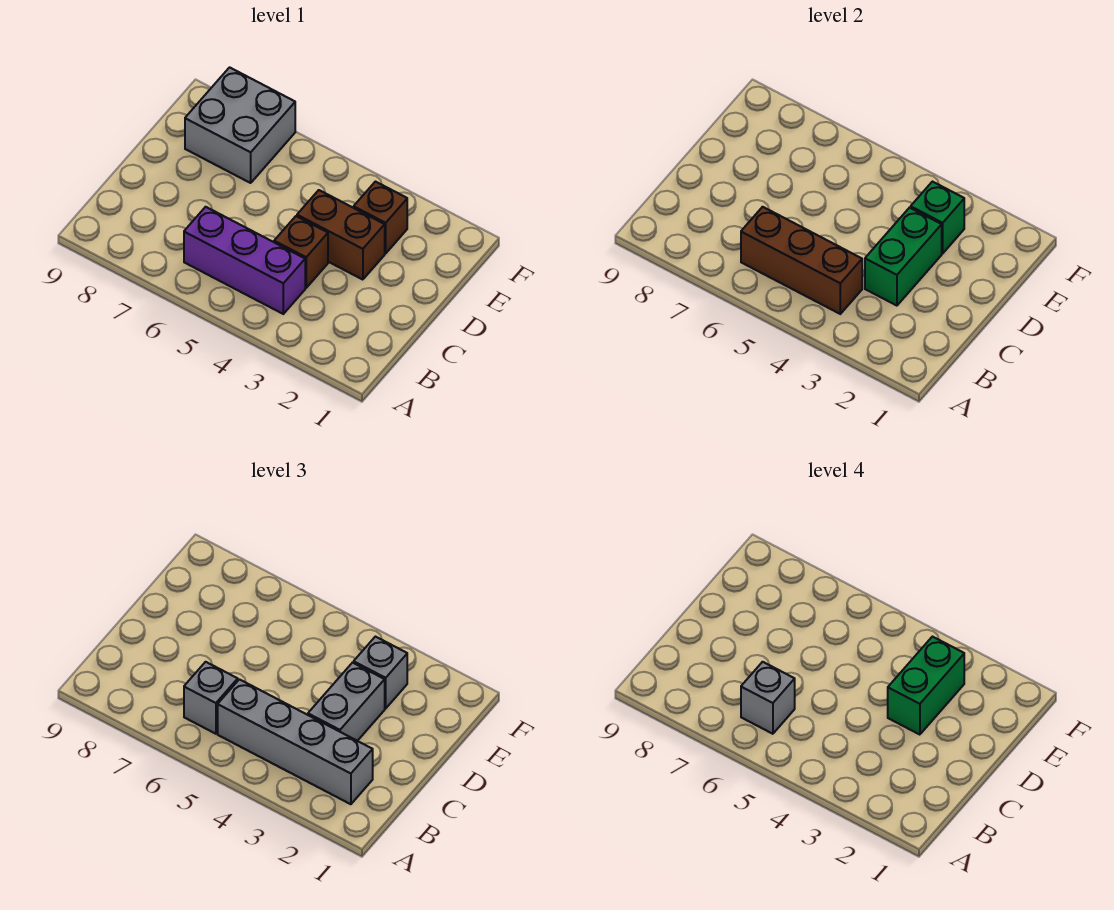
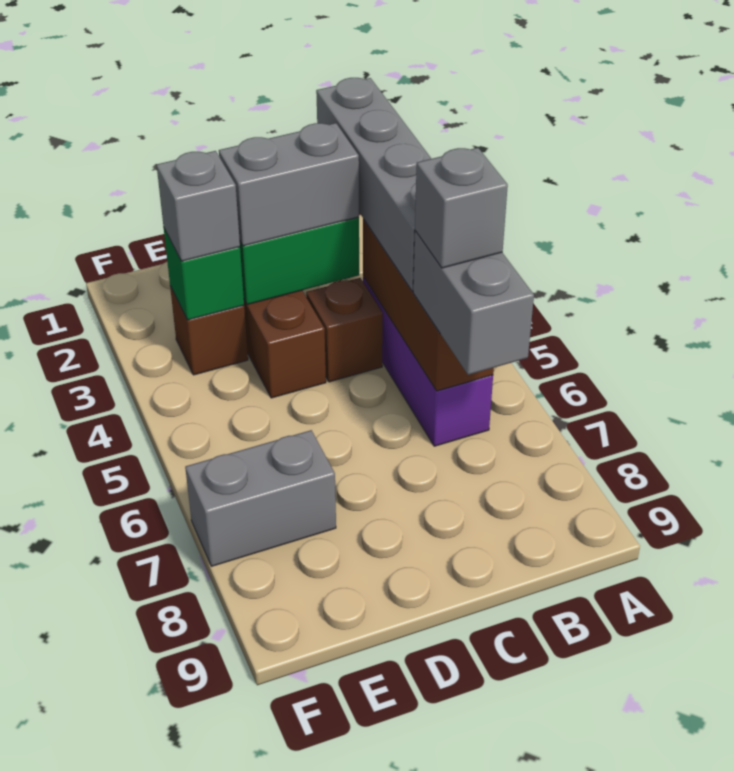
grey brick B6 level 3 -> grey brick B6:B7 level 3
green brick D3:E3 level 4 -> none
grey brick E7:F8 level 1 -> grey brick E7:F7 level 1

